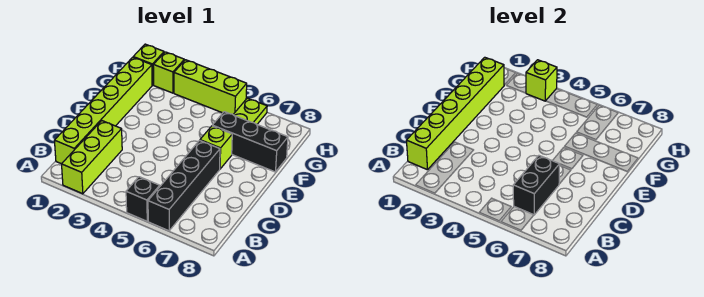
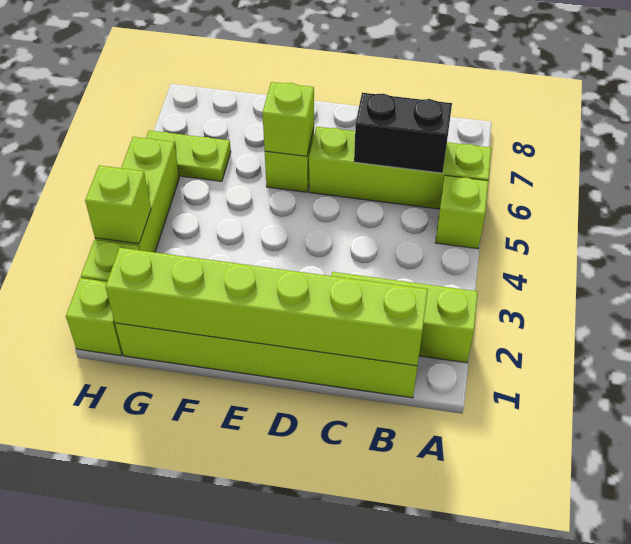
black brick A5 level 1 -> lime brick A5 level 1
black brick A6:D6 level 1 -> lime brick A6:D6 level 1
none -> lime brick E6 level 2
black brick F6:F8 level 1 -> none

